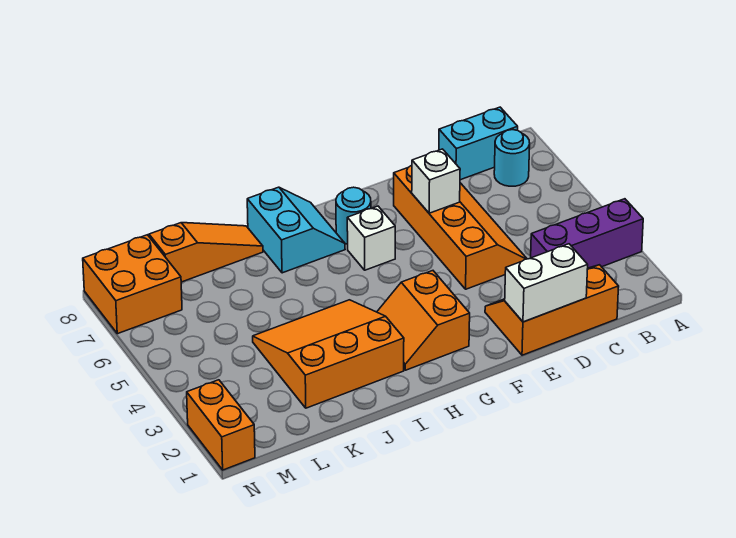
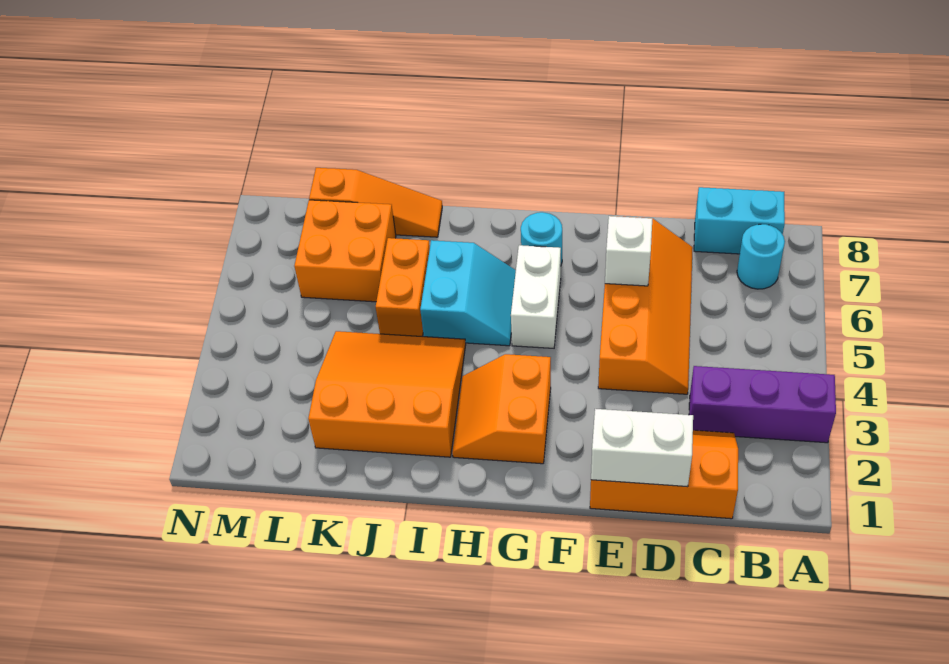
white brick G6 level 1 -> white brick G5:G6 level 1
cyan slope H7:I8 level 1 top I -> cyan slope H5:I6 level 1 top I
orange brick M7:N8 level 1 -> orange brick K6:L7 level 1
orange brick N1:N2 level 1 -> orange brick J5:J6 level 1

